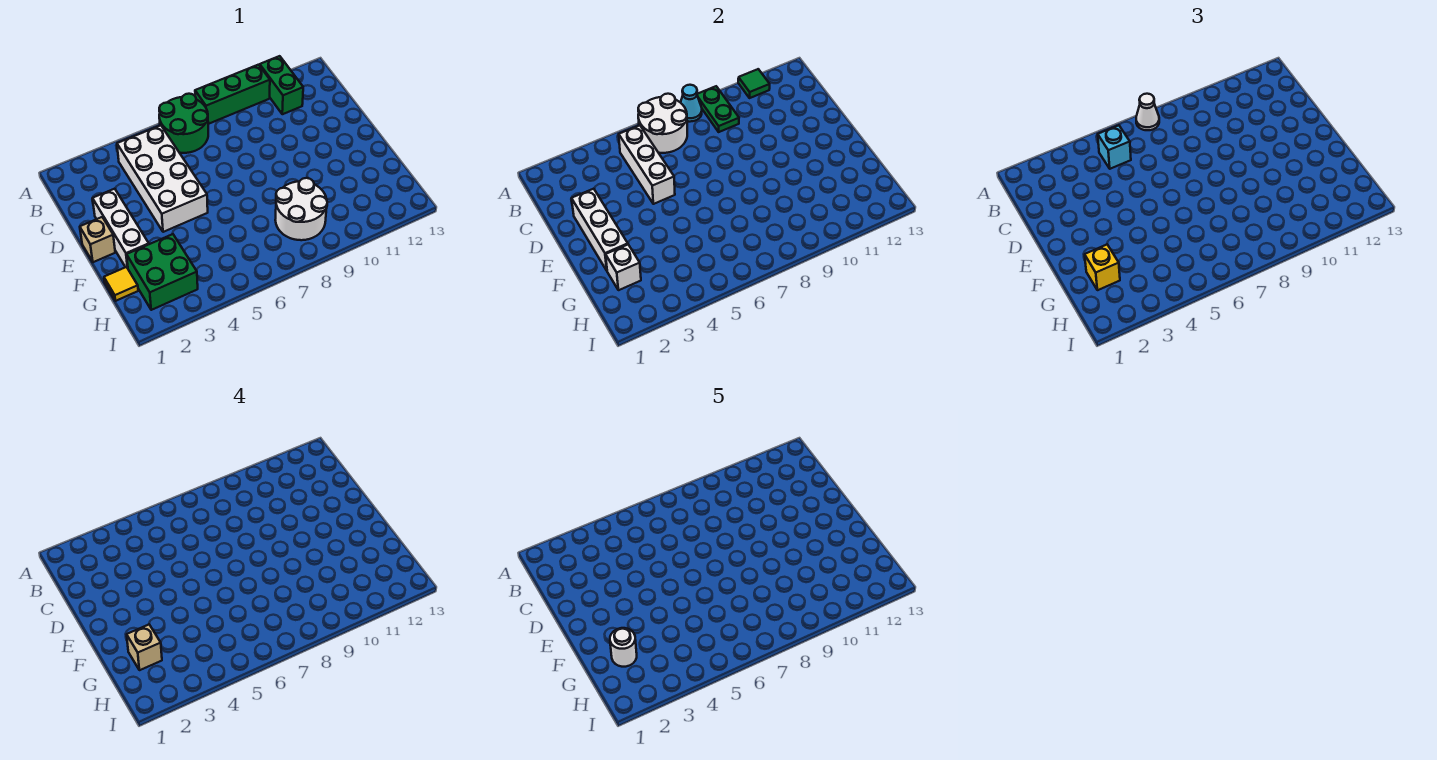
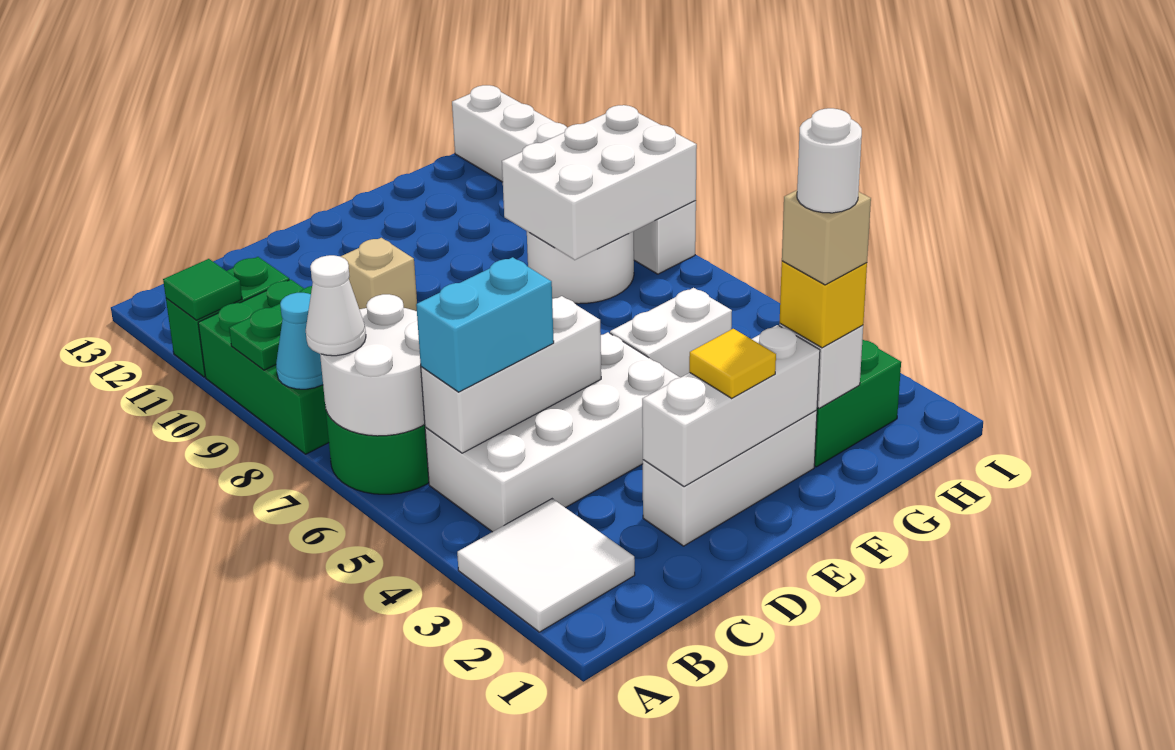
none -> white tile A2:B3 level 1
green brick A8:A10 level 1 -> green brick A8:B10 level 1
cyan brick B5 level 3 -> cyan brick B5:C5 level 3
tan brick E1 level 1 -> tan brick D10 level 1
none -> white brick F5:G5 level 1
yellow tile G1 level 1 -> yellow tile E2 level 3
none -> white brick G8:I9 level 2
none -> white brick I8:I13 level 1

